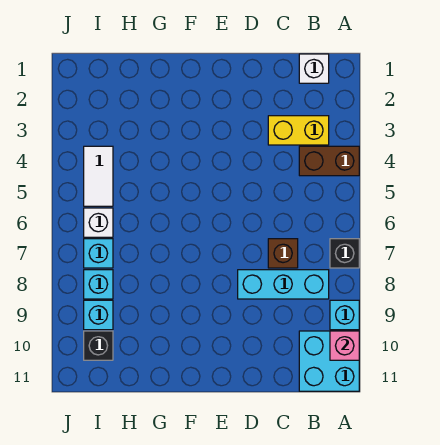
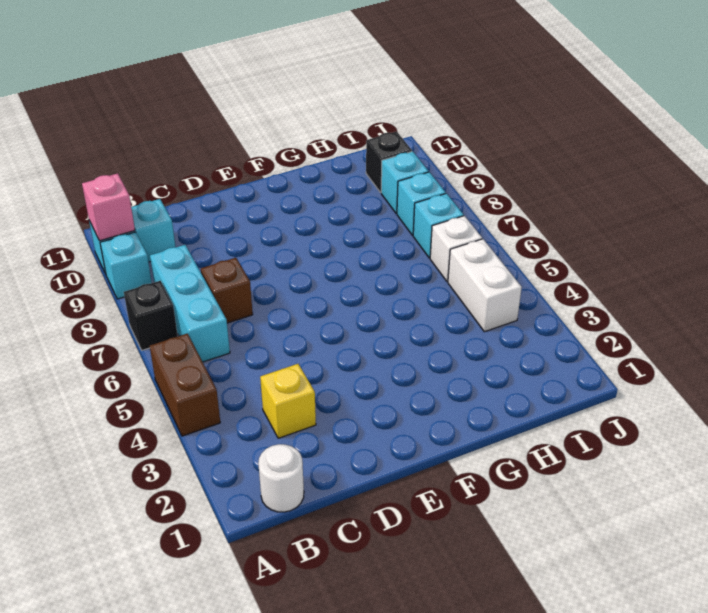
brown brick A4:B4 level 1 -> brown brick A4:A5 level 1
cyan brick A10:B11 level 1 -> cyan brick A10:B10 level 1
white brick B1 level 1 -> white round brick B1 level 1
yellow brick B3:C3 level 1 -> yellow brick C3 level 1
cyan brick B8:D8 level 1 -> cyan brick B6:B8 level 1
white tile I4:I5 level 1 -> white brick I4:I5 level 1

